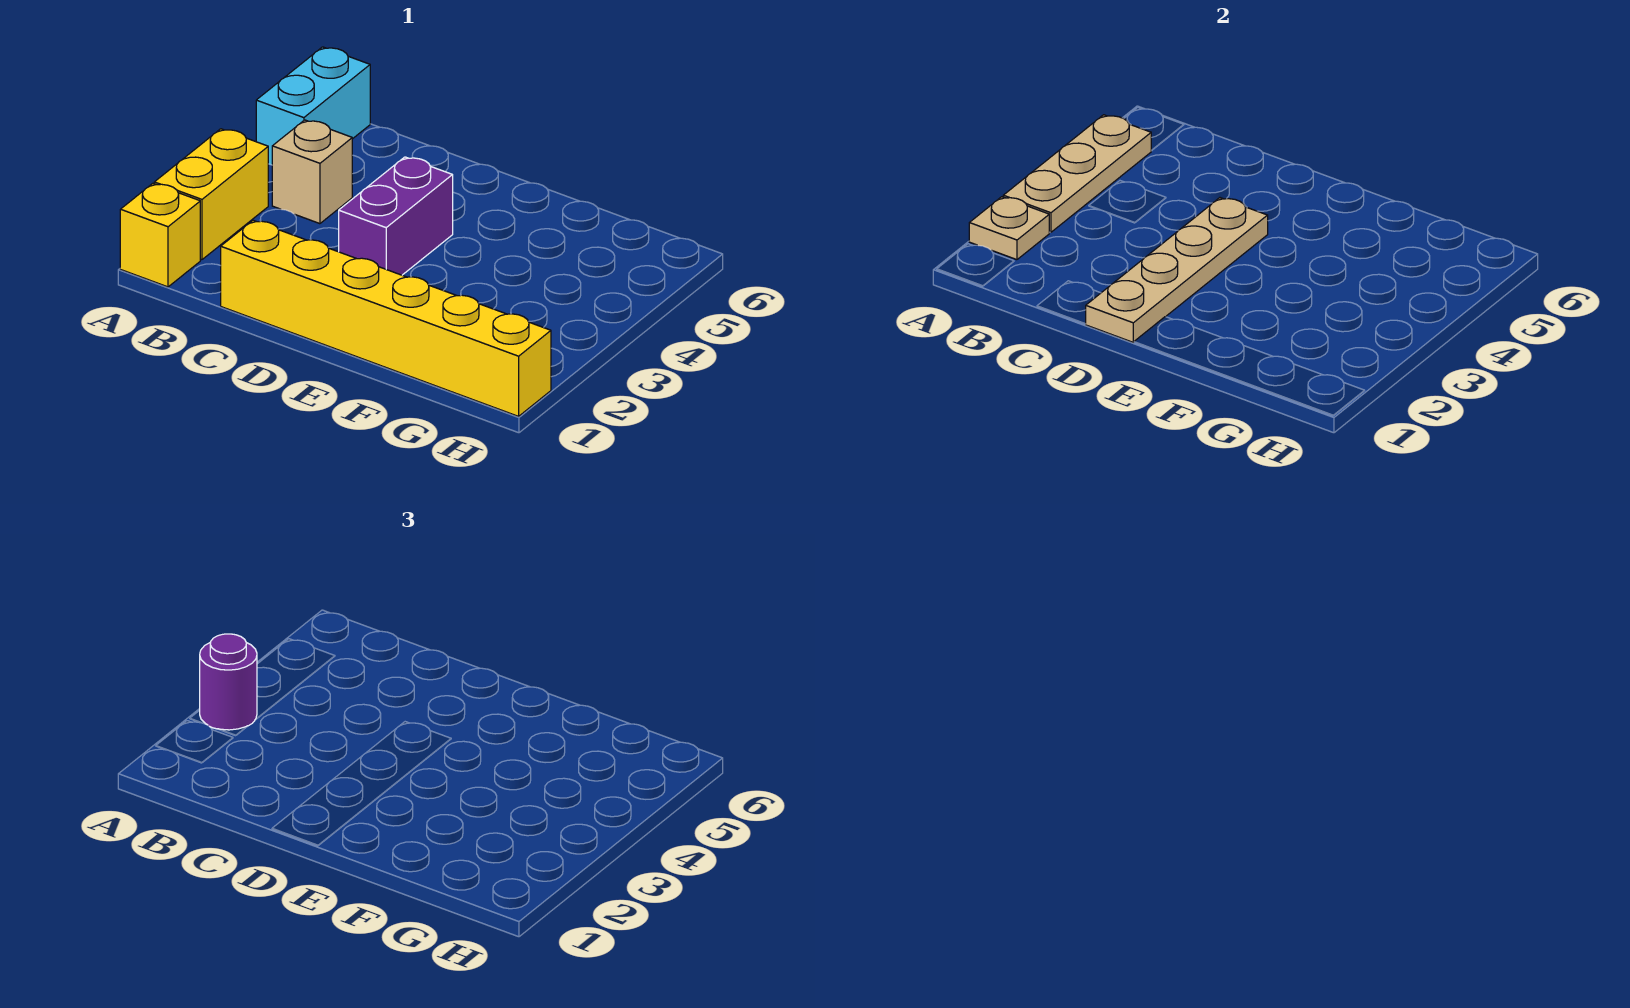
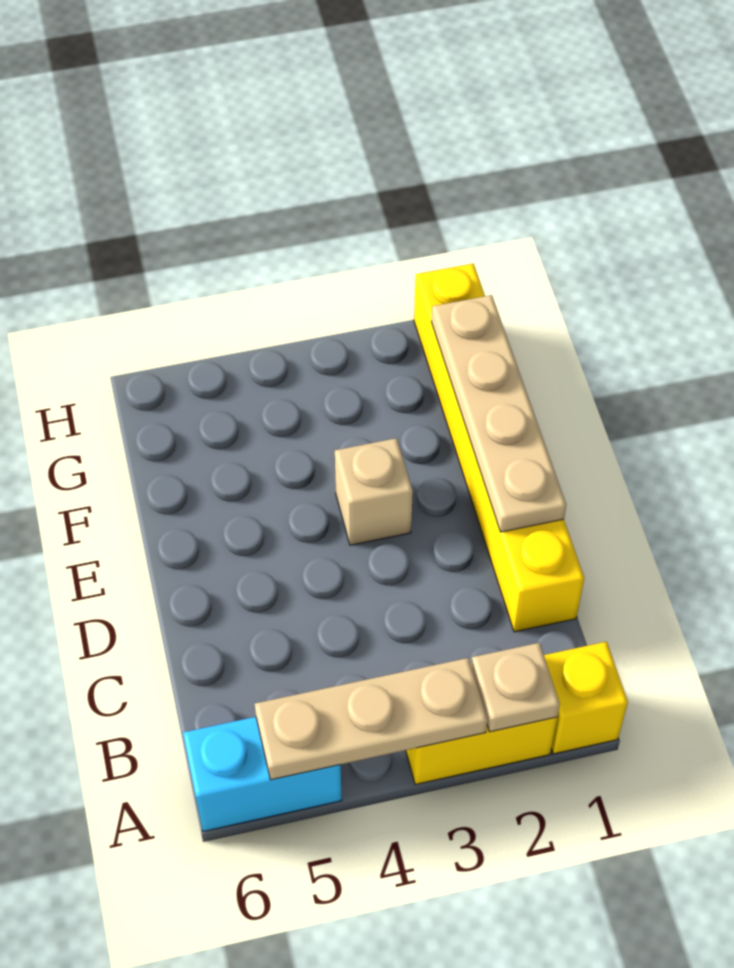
purple round brick A3 level 3 -> none
tan brick B4 level 1 -> tan brick E3 level 1
tan plate D1:D4 level 2 -> tan plate D1:G1 level 2
purple brick D3:D4 level 1 -> none

